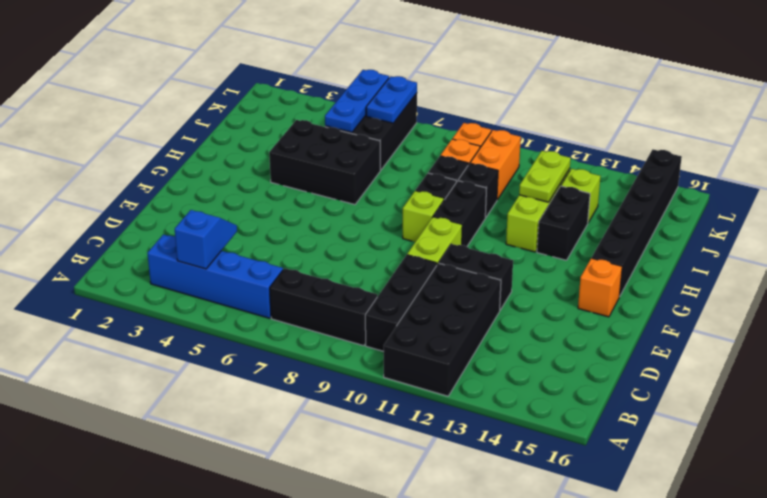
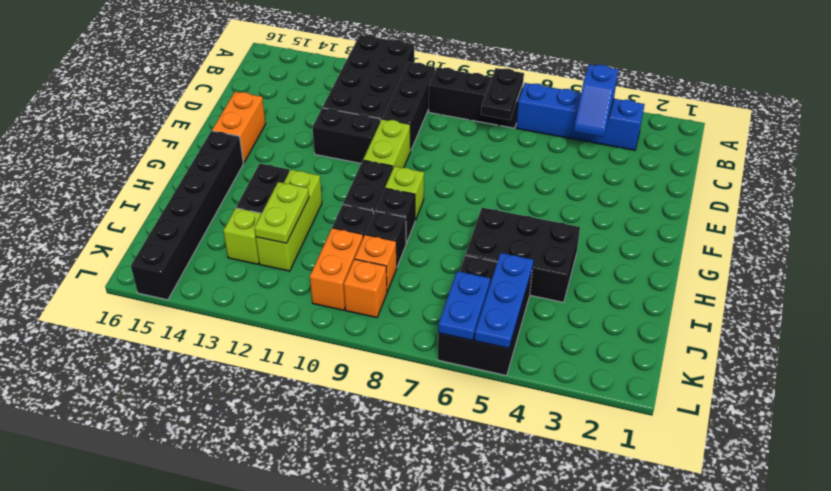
none -> black plate B7:C7 level 2
orange brick F15 level 1 -> orange brick E15:F15 level 1

